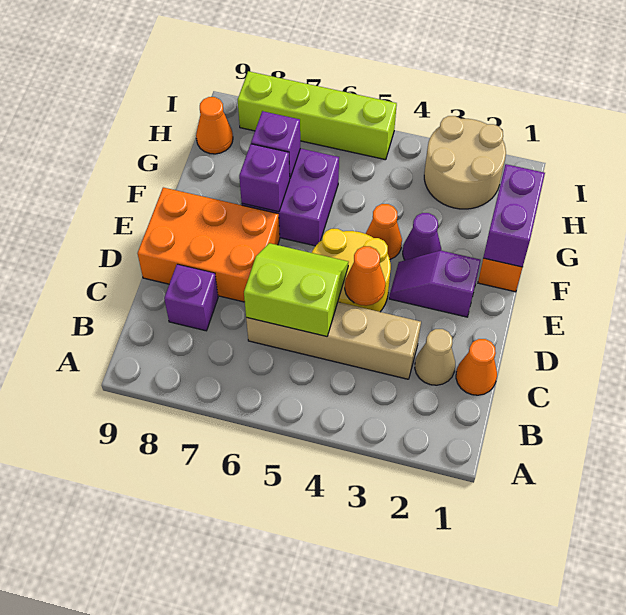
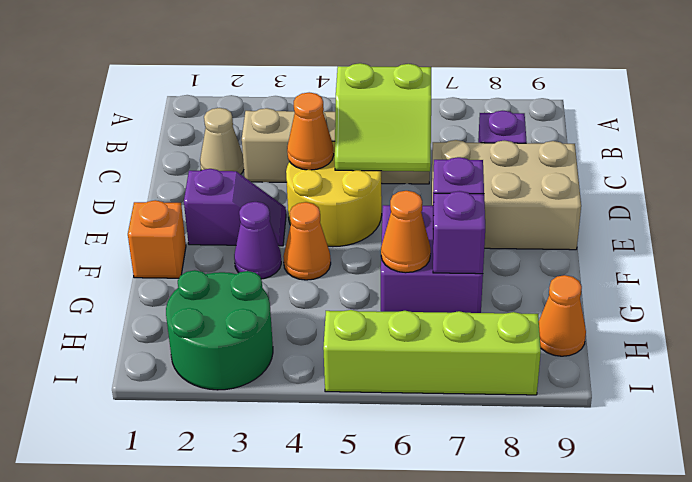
orange cone C1 level 1 -> orange cone G6 level 2
orange brick D7:E9 level 1 -> tan brick D7:E9 level 1
purple brick F1:G1 level 2 -> none
tan round brick H2:I3 level 1 -> green round brick H2:I3 level 1

